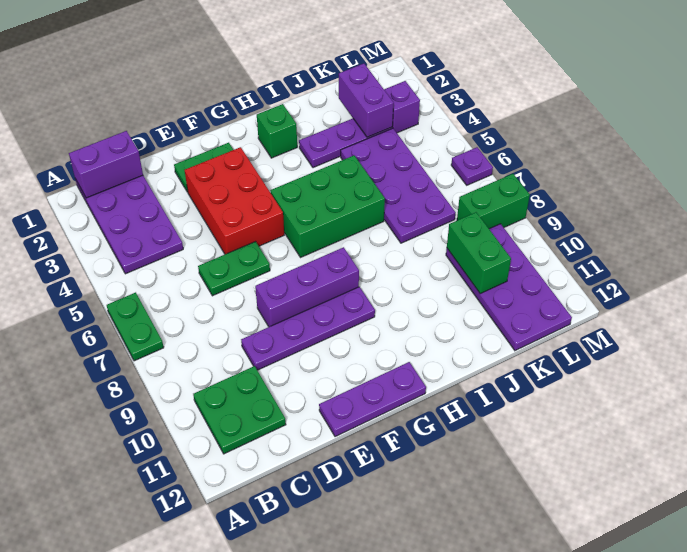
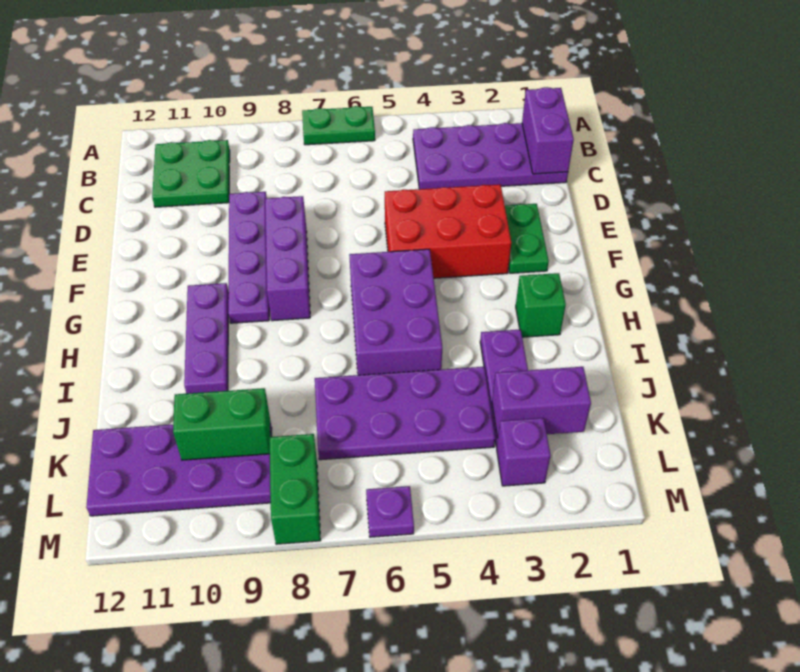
green plate D6:E6 level 1 -> none
purple plate E12:G12 level 1 -> purple plate G10:I10 level 1
green brick G5:I6 level 1 -> purple brick G5:I6 level 1

